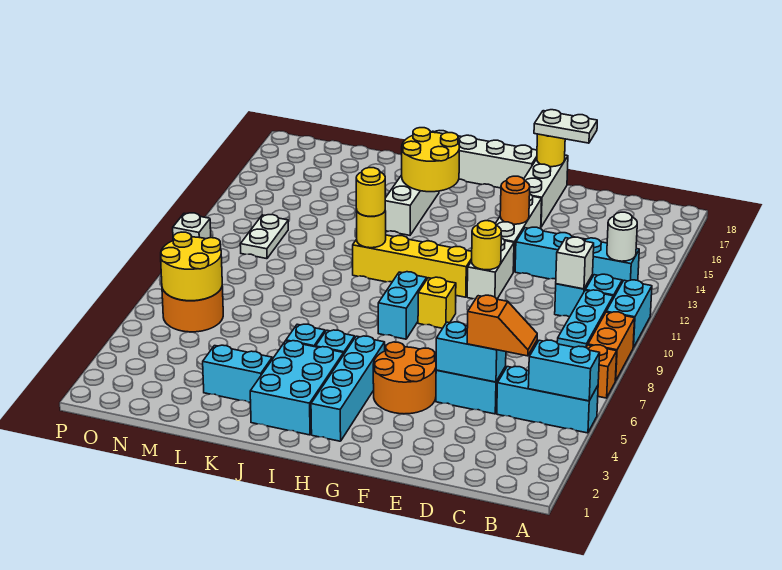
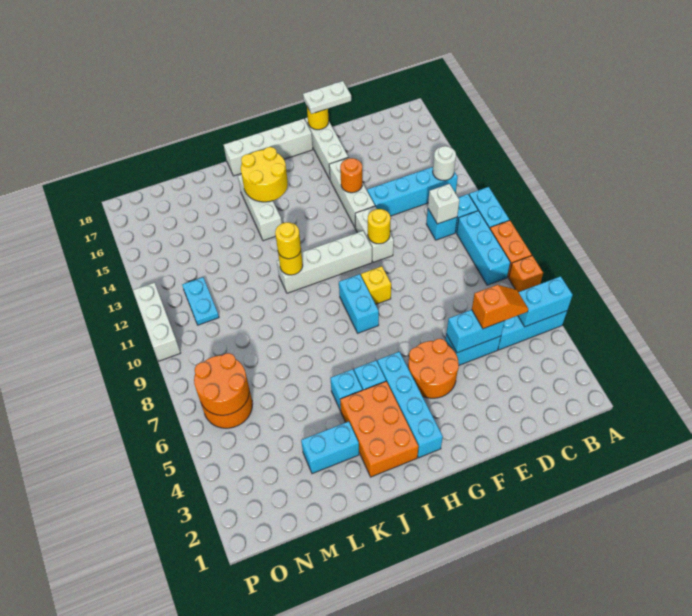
yellow brick G11:J11 level 1 -> white brick G11:J11 level 1
cyan brick I2:J4 level 1 -> orange brick I2:J4 level 1
yellow round brick N6:O7 level 2 -> orange round brick N6:O7 level 2
white plate N11:N12 level 1 -> cyan plate N11:N12 level 1
white brick P10 level 1 -> white brick P10:P12 level 1

